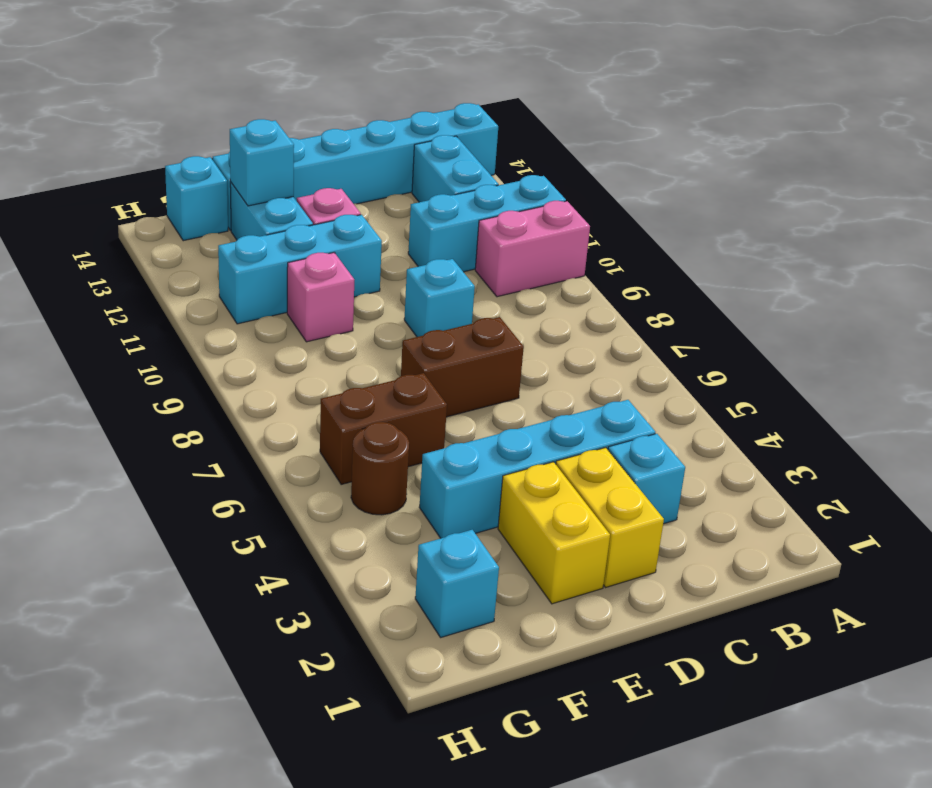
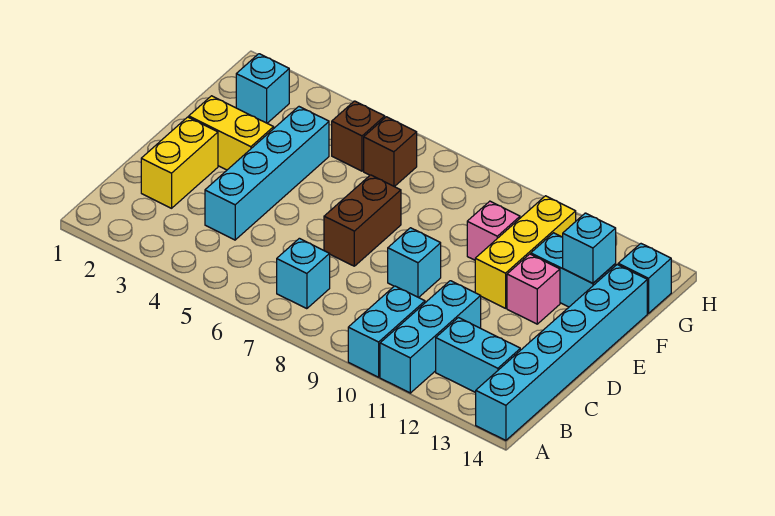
pink brick A10:B10 level 1 -> cyan brick A10:B10 level 1
cyan brick C3 level 1 -> cyan brick B7 level 1
yellow brick D2:D3 level 1 -> yellow brick C2:D2 level 1
cyan brick E11:G11 level 1 -> yellow brick E11:G11 level 1
brown brick F6:G6 level 1 -> brown brick G6 level 1
brown round brick G5 level 1 -> brown brick G5 level 1

